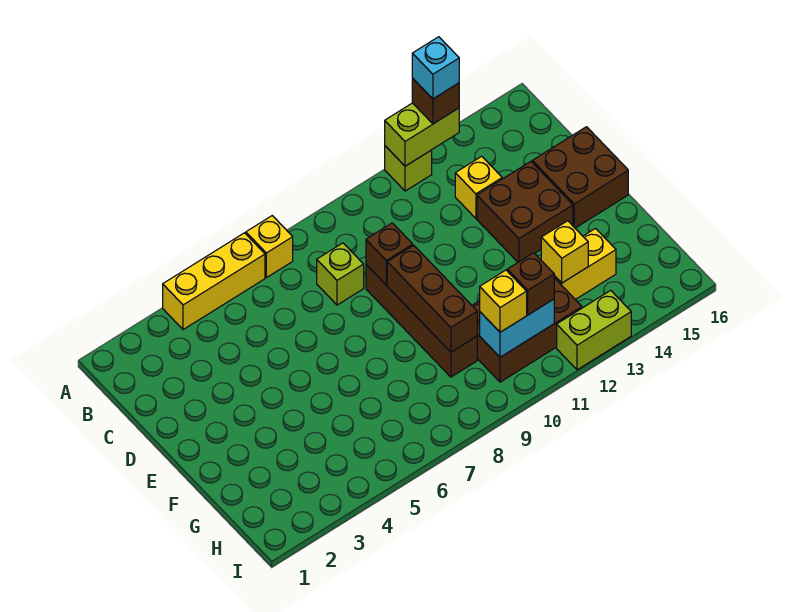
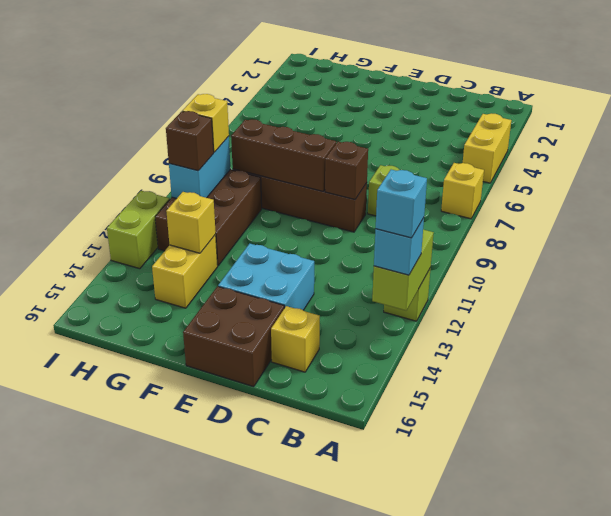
yellow brick A4:A6 level 1 -> yellow brick A4:A5 level 1
brown brick A13 level 3 -> cyan brick A13 level 3
yellow brick C13 level 1 -> yellow brick C15 level 1
brown brick D13:E14 level 1 -> cyan brick D13:E14 level 1

